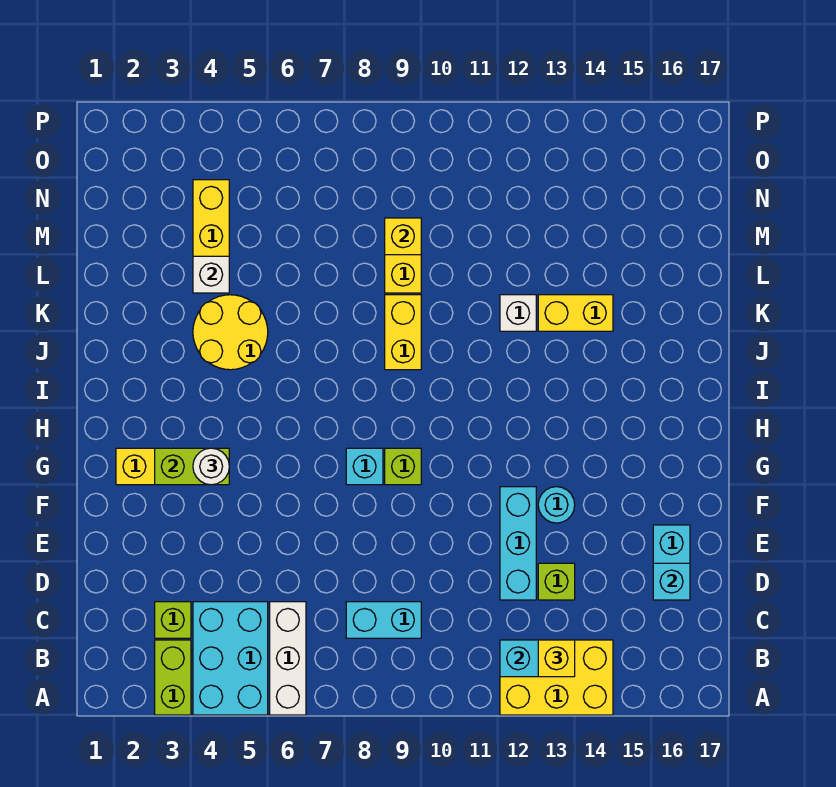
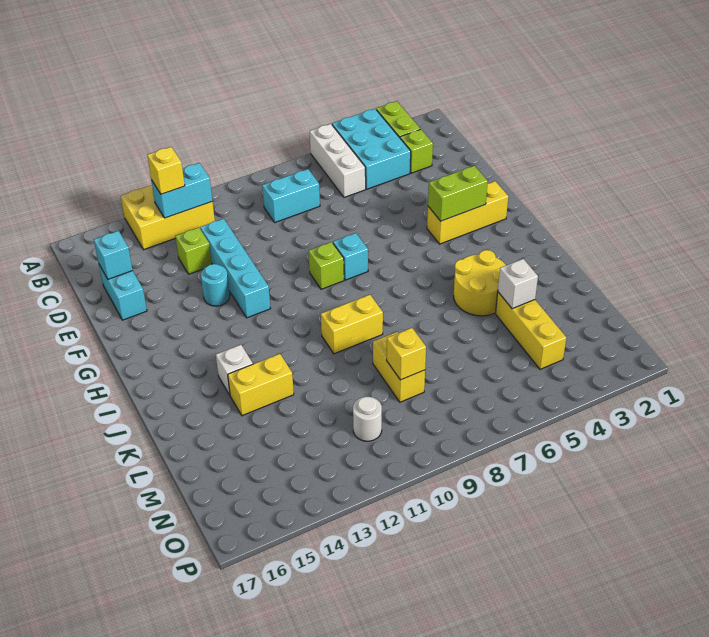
cyan brick D12:F12 level 1 -> cyan brick D12:G12 level 1
white round brick G4 level 3 -> white round brick N11 level 1
yellow brick J9:K9 level 1 -> yellow brick J9:J10 level 1
white brick K12 level 1 -> white brick J14 level 1

